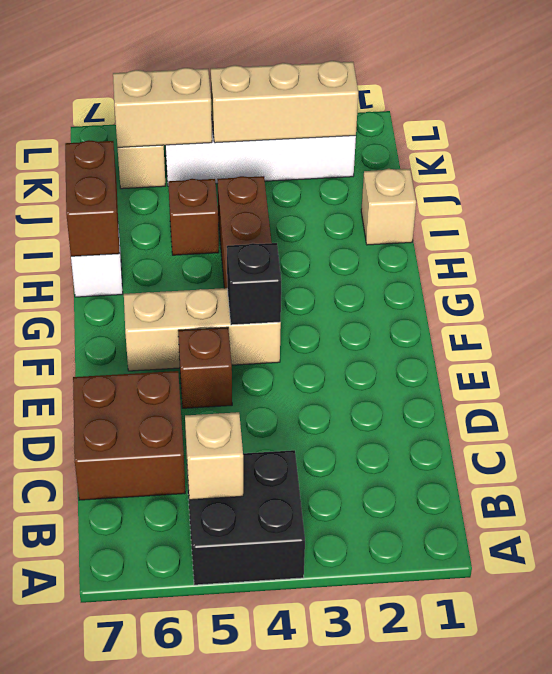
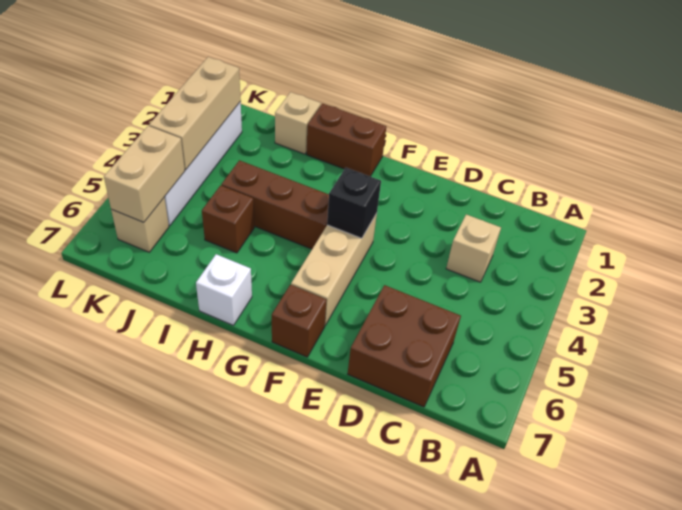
black brick A4:B5 level 1 -> none
tan brick B5 level 2 -> tan brick C3 level 1
brown brick E5 level 1 -> brown brick F7 level 1
brown brick H7:I7 level 2 -> brown brick G1:H1 level 1

